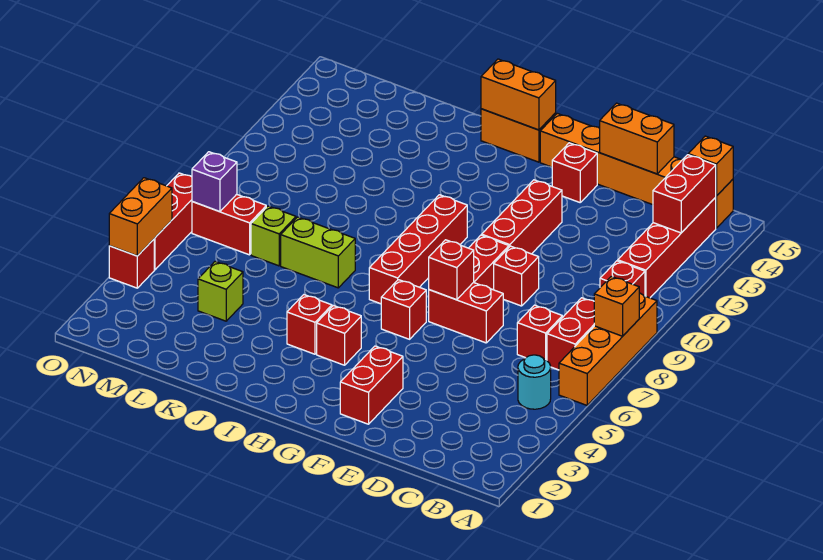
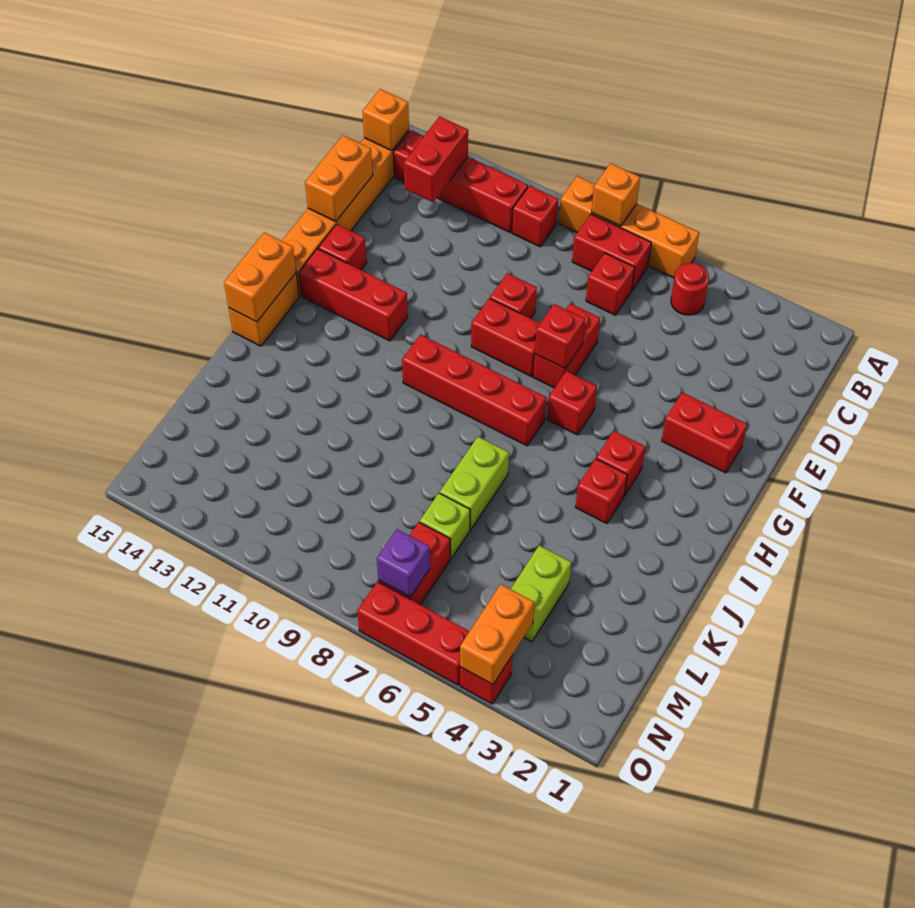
cyan round brick B5 level 1 -> red round brick B5 level 1
red brick B13:B14 level 2 -> red brick B13:C13 level 2
red brick F10:F12 level 1 -> red brick G12:G14 level 1
lime brick L4 level 1 -> lime brick L4:M4 level 1
orange brick O4:O5 level 2 -> orange brick N4:O4 level 2

